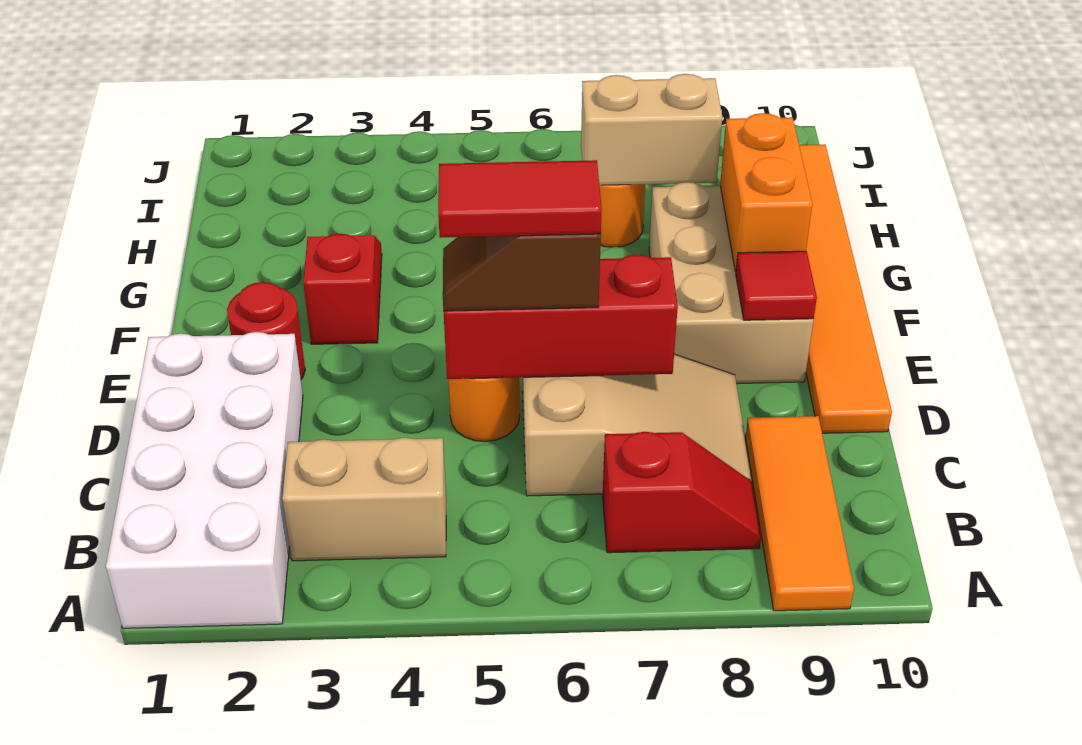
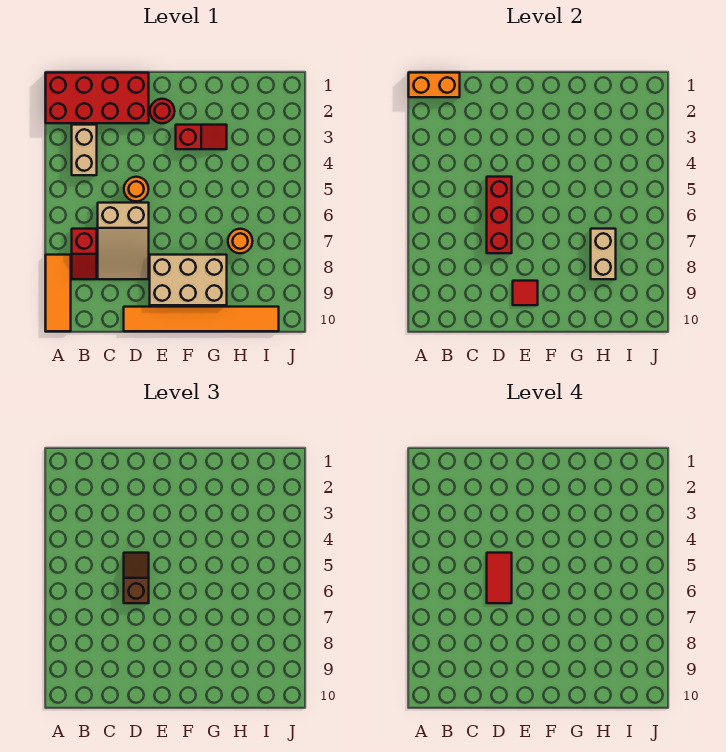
white brick A1:D2 level 1 -> red brick A1:D2 level 1
orange tile A9:C9 level 1 -> orange tile A8:A10 level 1
orange brick F9:G9 level 2 -> orange brick A1:B1 level 2

